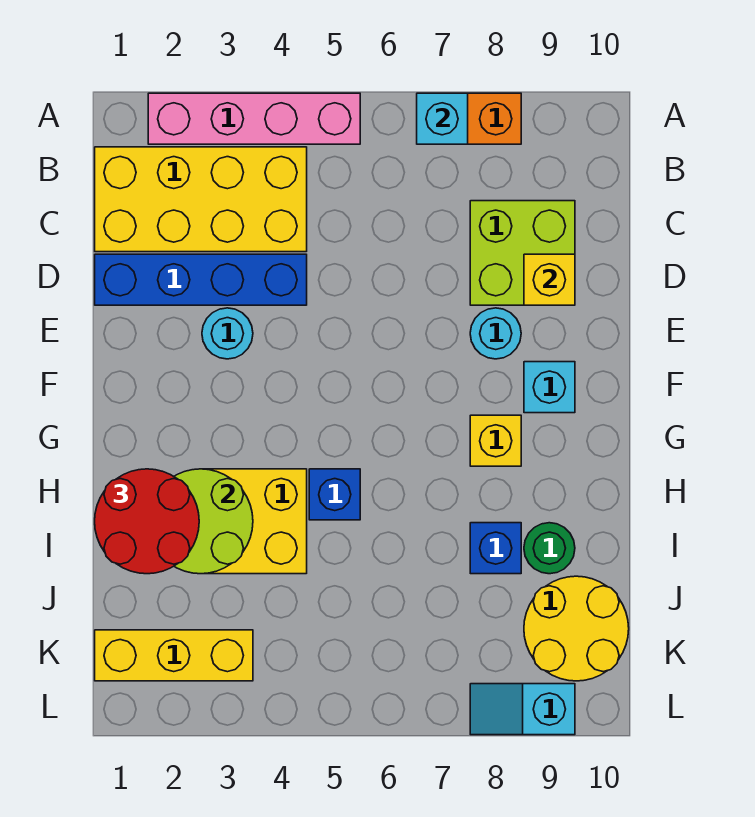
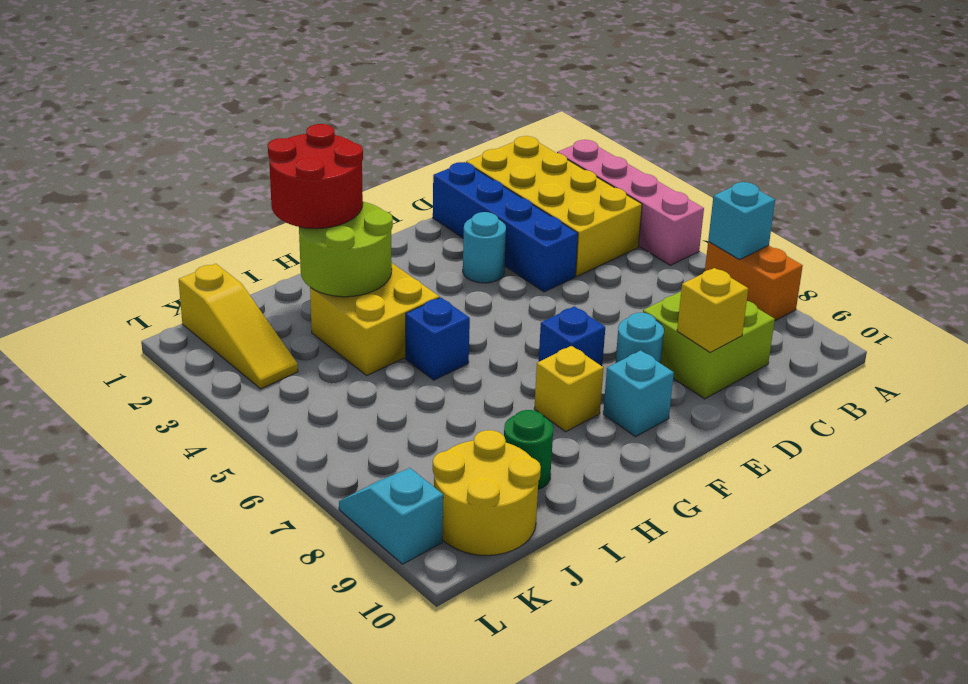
blue brick I8 level 1 -> blue brick F7 level 1
yellow brick K1:K3 level 1 -> yellow slope K1:K3 level 1 top 1

